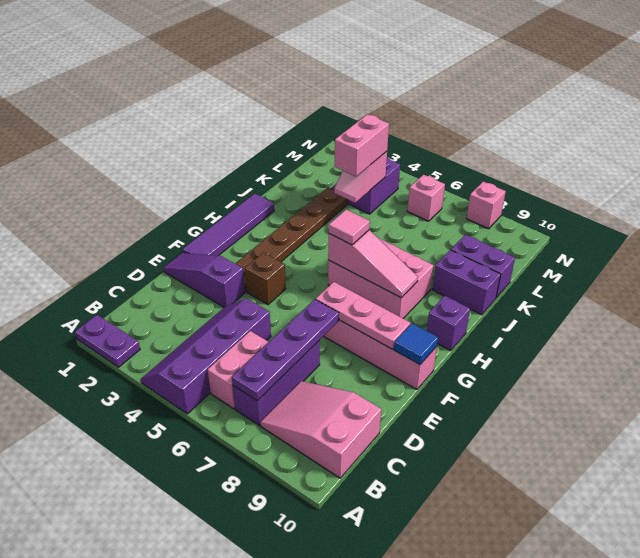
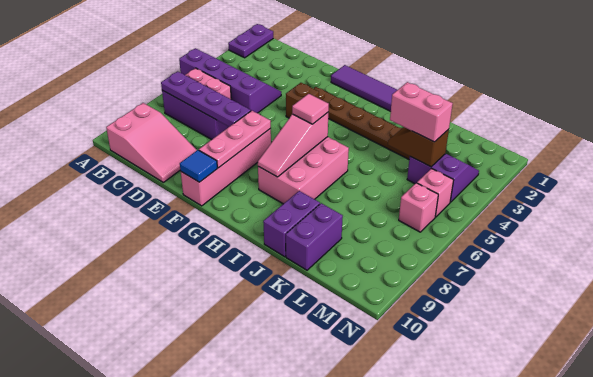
pink slope B8:C10 level 1 top 10 -> pink slope B9:D10 level 1 top B
purple slope E1:E3 level 1 top 3 -> none
purple brick H10 level 1 -> none
pink slope K4:L4 level 2 top L -> brown slope K4:L4 level 2 top L
pink brick N8 level 1 -> pink brick M5 level 1

